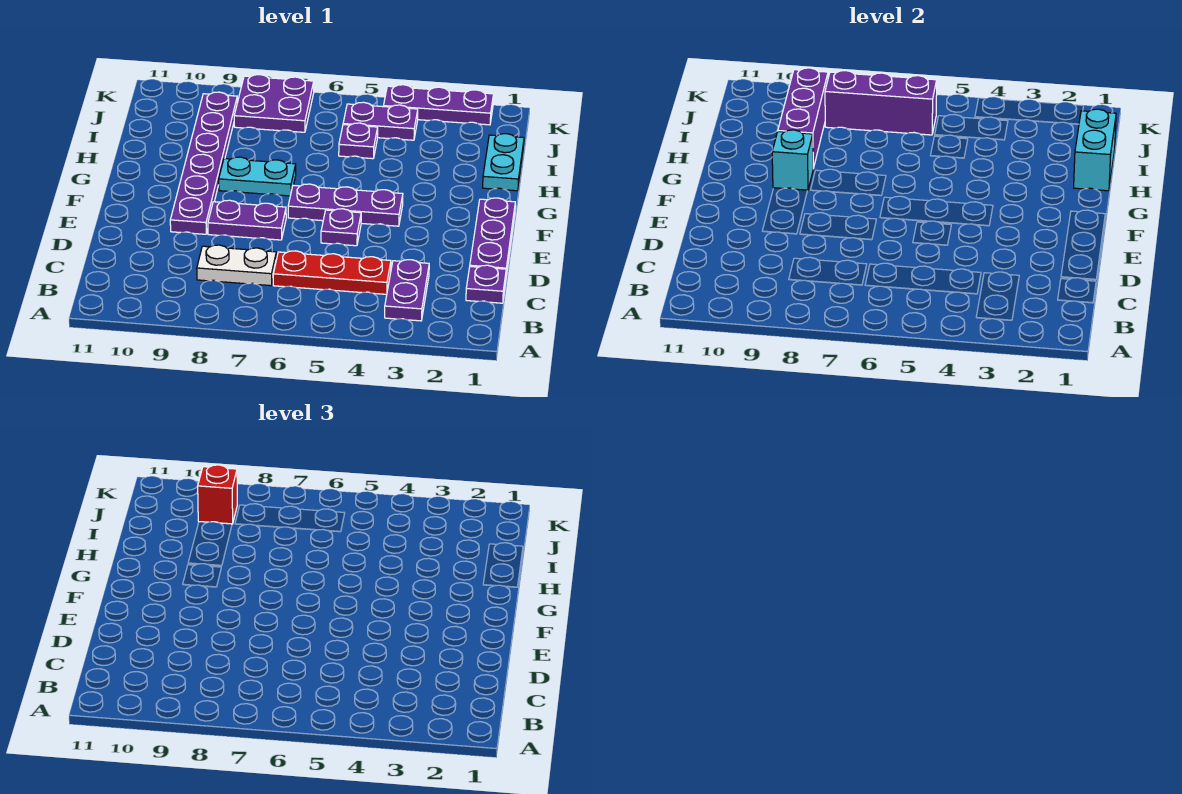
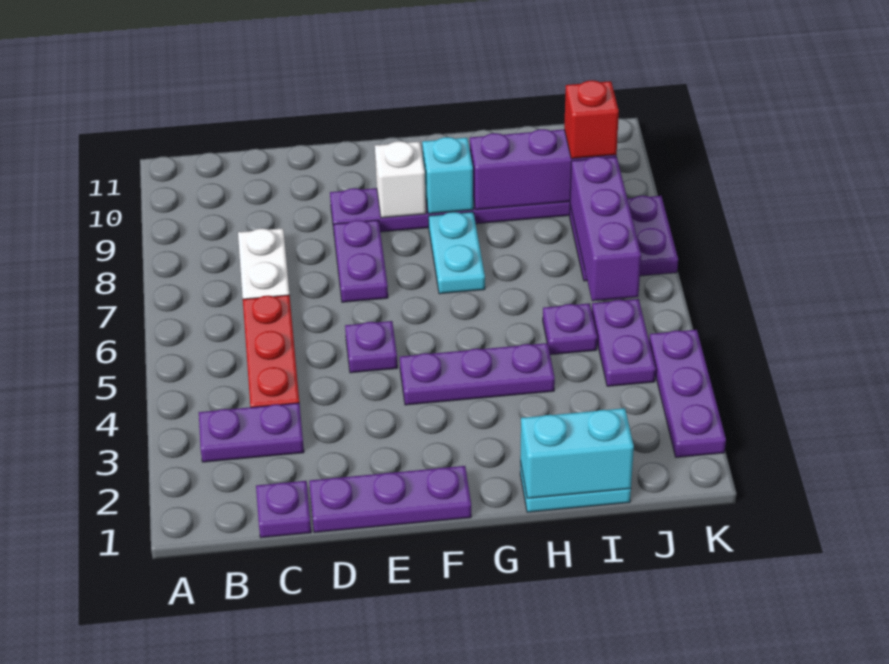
purple plate F4:F6 level 1 -> purple plate F4:H4 level 1
none -> white brick F9 level 2

